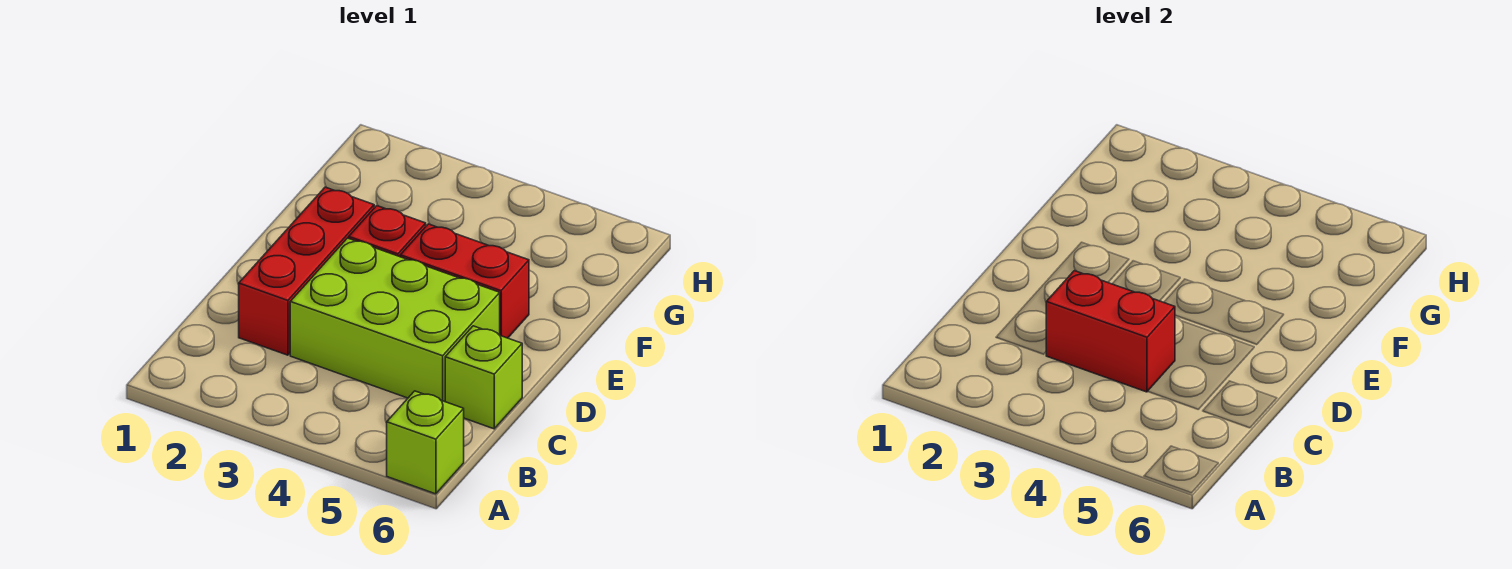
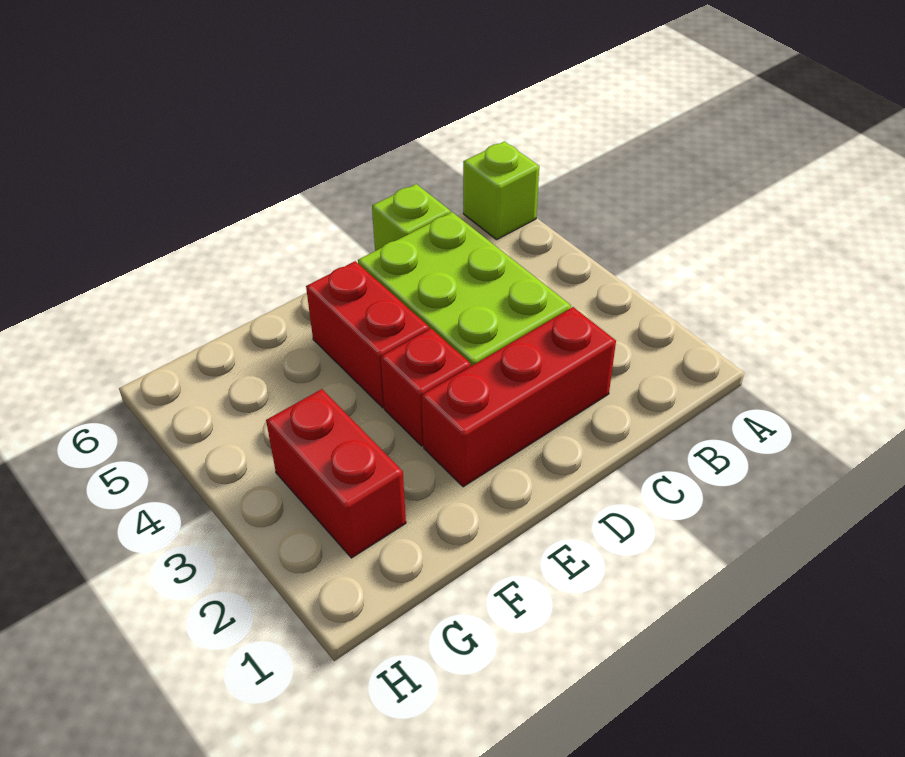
red brick C3:C4 level 2 -> red brick G2:G3 level 1

